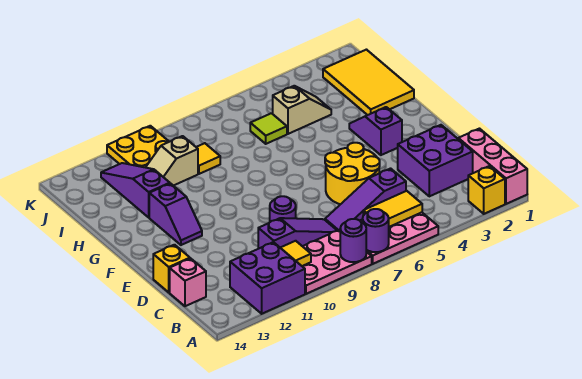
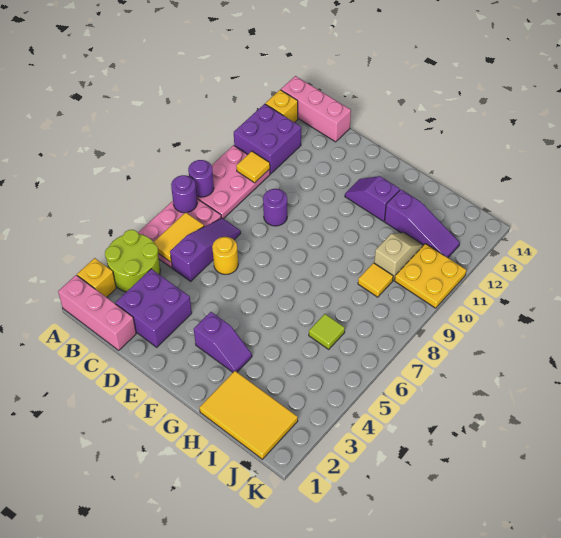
none -> lime round brick A3:B4 level 1
purple slope C8:C10 level 1 top 10 -> none
pink brick C14 level 1 -> pink brick A14:C14 level 1
yellow round brick D5:E6 level 1 -> yellow round brick D6 level 1
yellow brick D14 level 1 -> yellow brick A13 level 1
tan slope I4:I5 level 1 top 5 -> none

